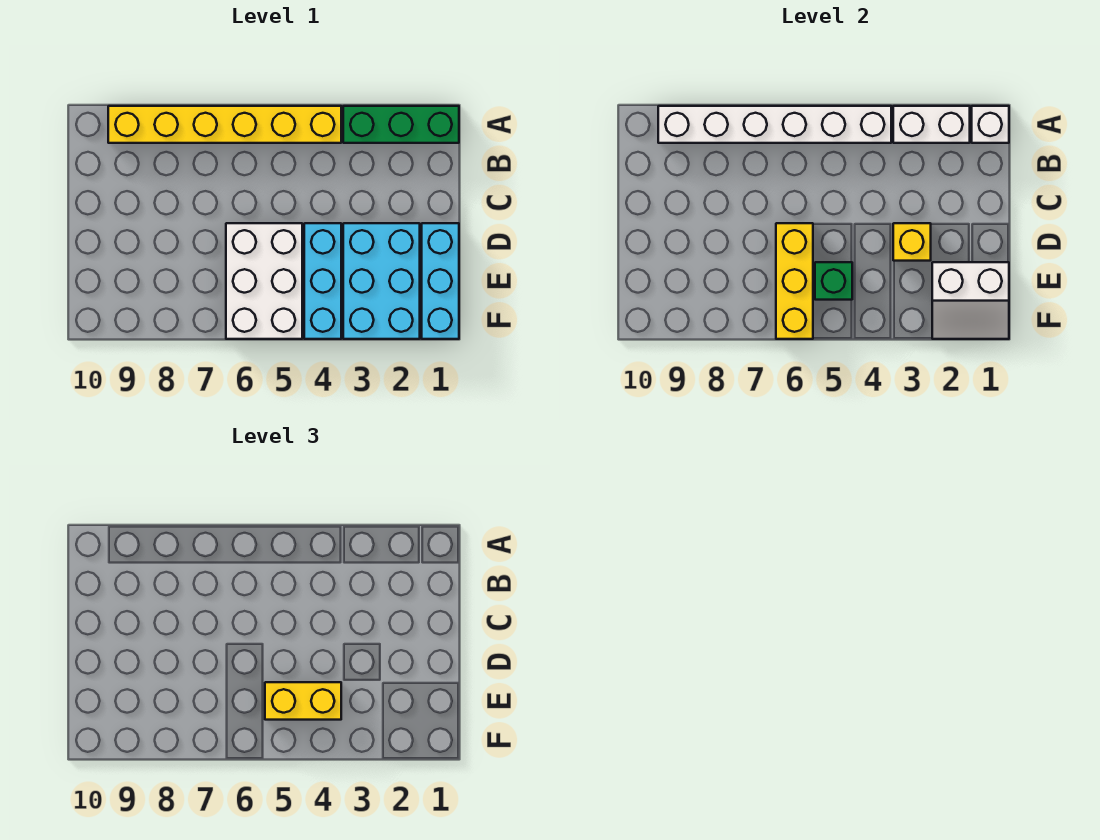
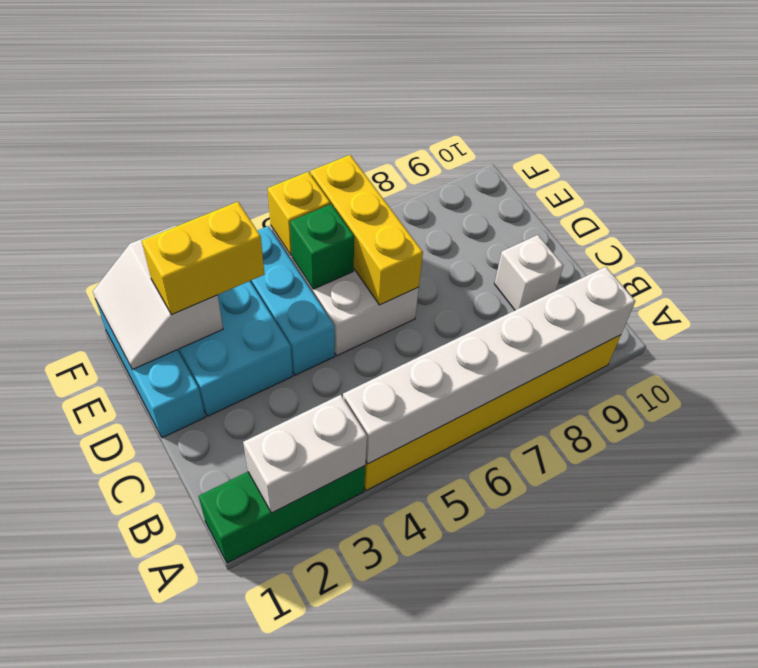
white brick A1 level 2 -> white brick C9 level 1
yellow brick D3 level 2 -> yellow brick F5 level 2
white slope E1:F2 level 2 top E -> white slope E1:F2 level 2 top 2
yellow brick E4:E5 level 3 -> yellow brick E2:E3 level 3

